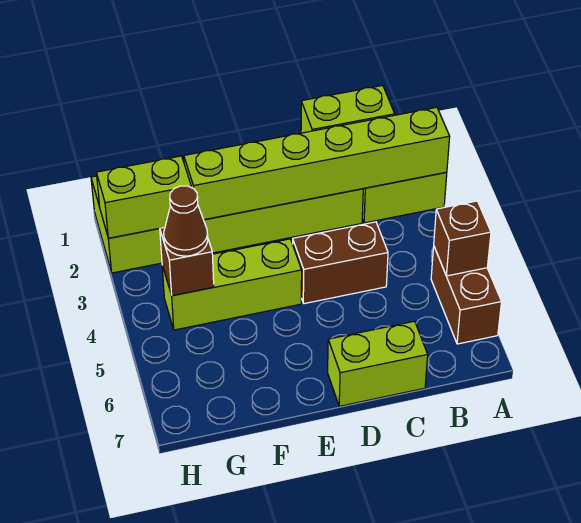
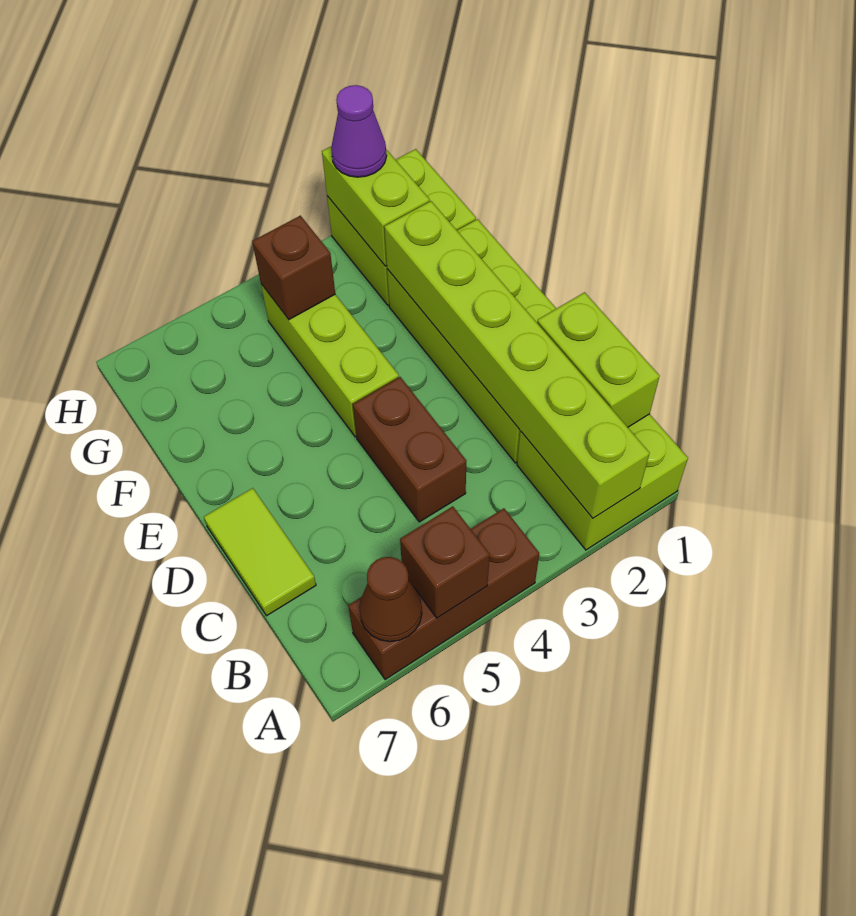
brown brick A5:A6 level 1 -> brown brick A4:A6 level 1
lime brick C7:D7 level 1 -> lime tile C7:D7 level 1
brown cone G4 level 3 -> brown cone A6 level 2
none -> purple cone H2 level 3

